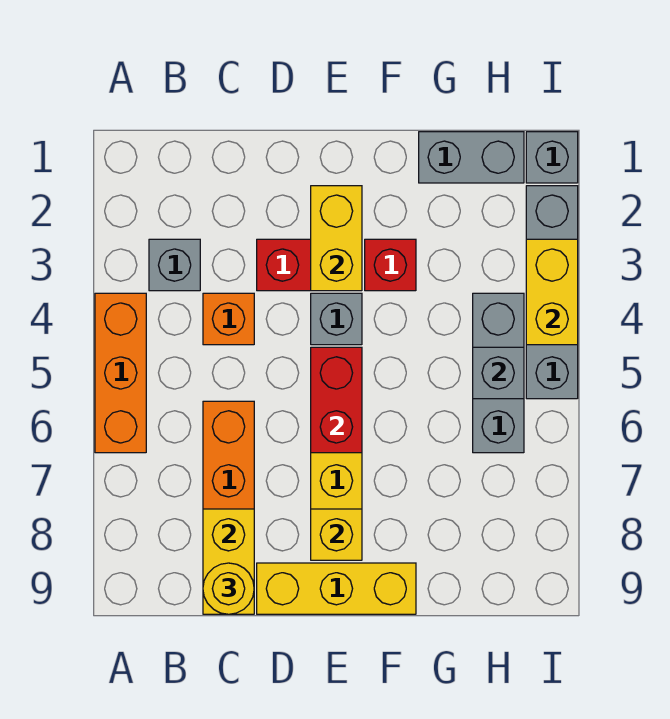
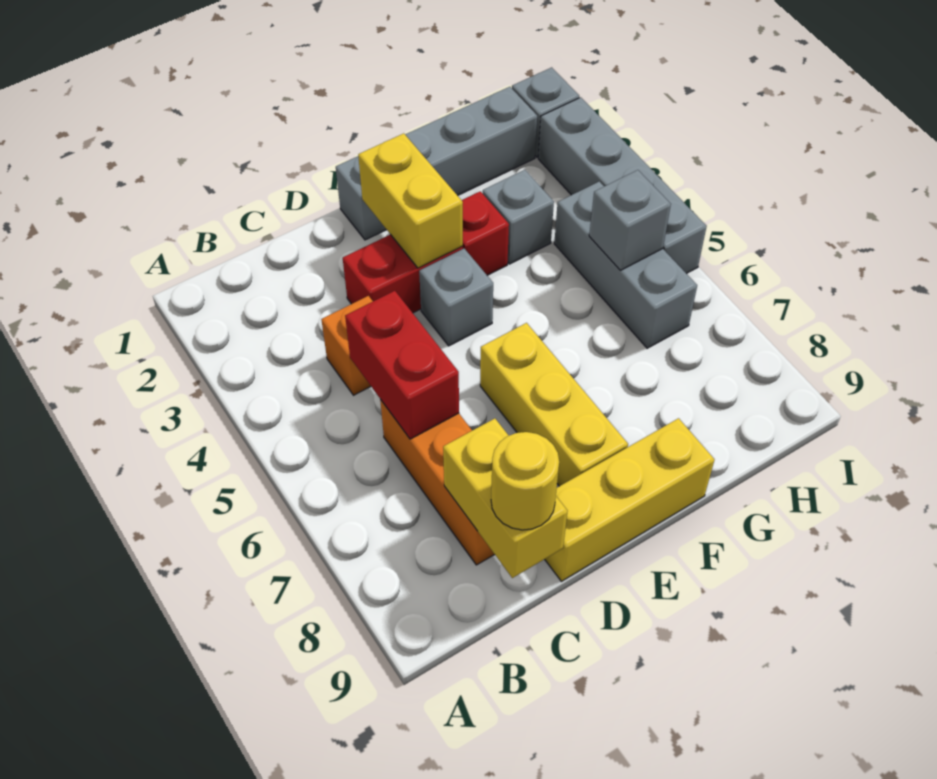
orange brick A4:A6 level 1 -> none
grey brick B3 level 1 -> grey brick G3 level 1
red brick E5:E6 level 2 -> red brick C5:C6 level 2
yellow brick E8 level 2 -> none
grey brick G1:H1 level 1 -> grey brick E1:H1 level 1
yellow brick I3:I4 level 2 -> none

